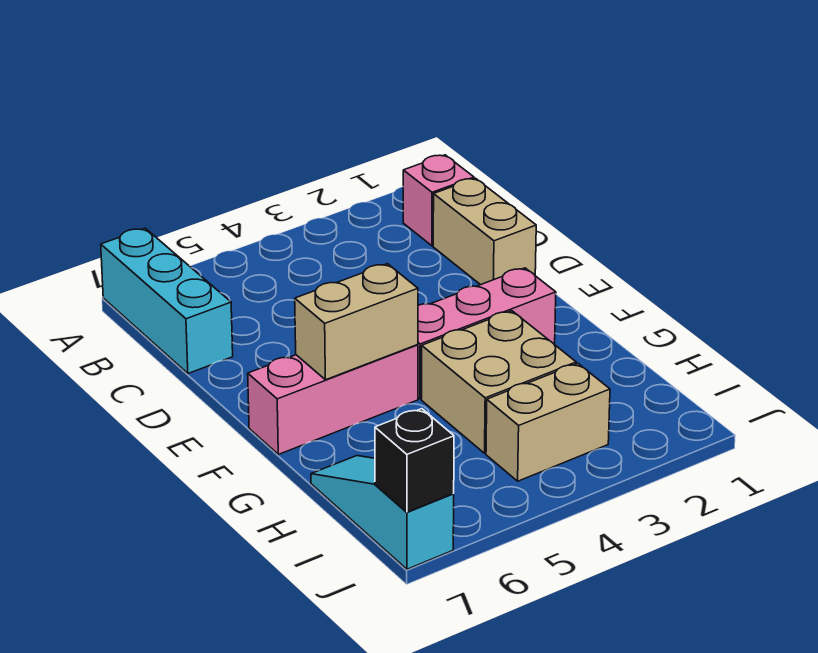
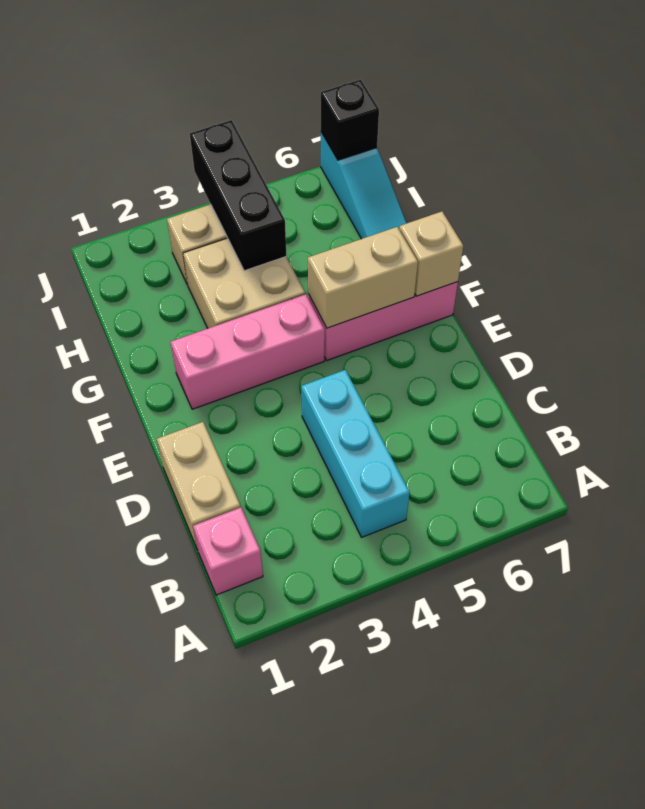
cyan brick A7:C7 level 1 -> cyan brick B4:D4 level 1
none -> tan brick F7 level 2
none -> black brick H4:J4 level 2

